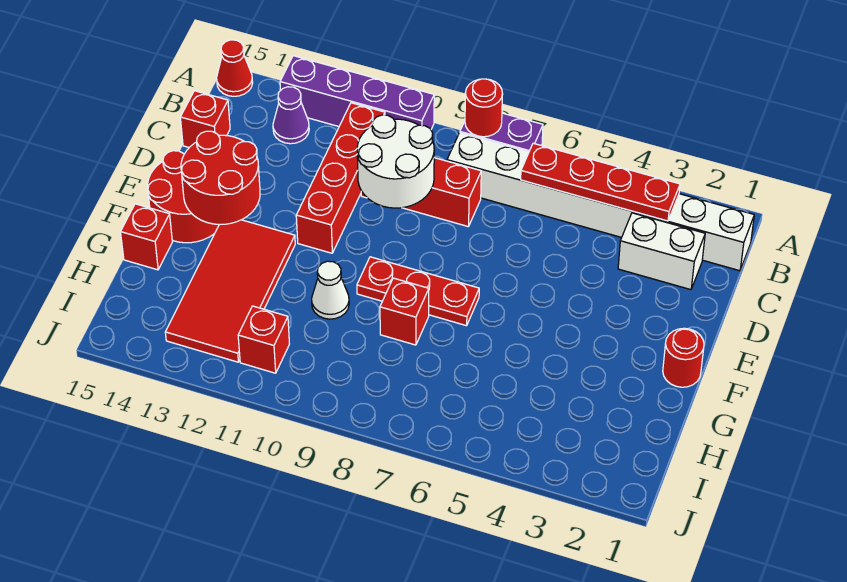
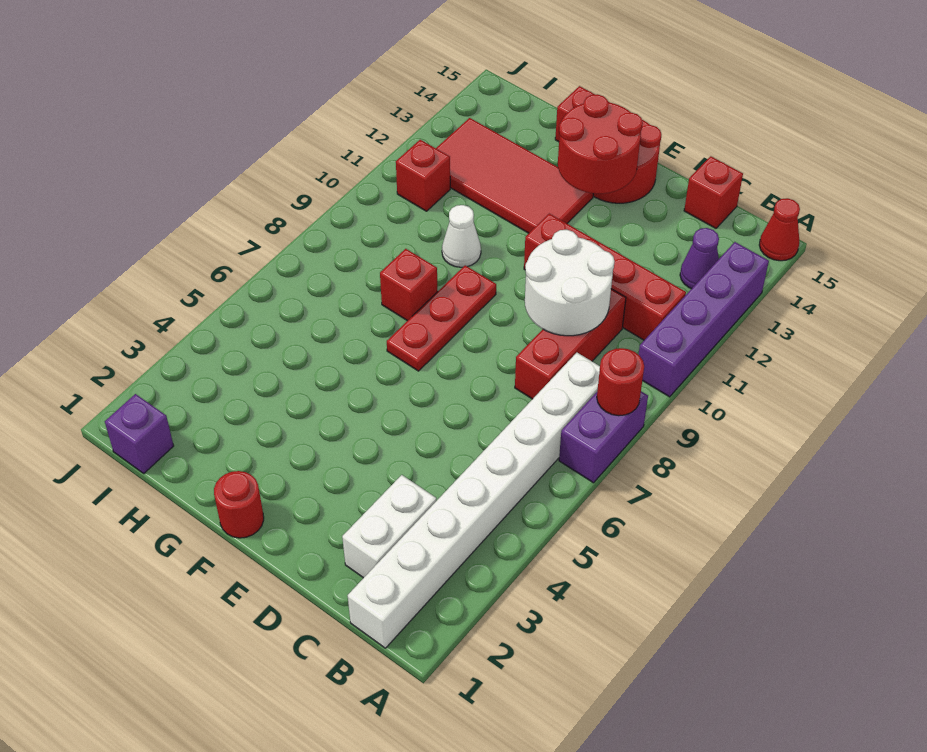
red plate B3:B6 level 2 -> none
none -> purple brick I1 level 1

